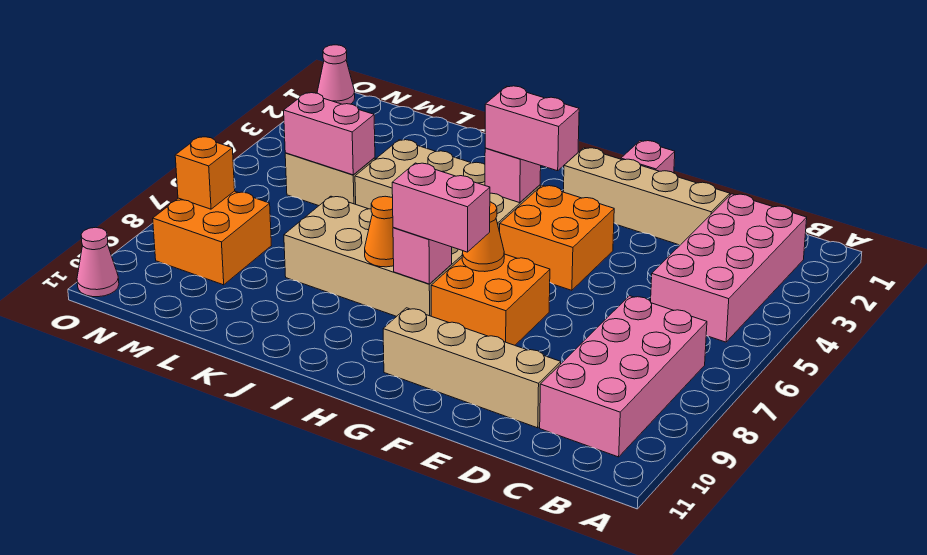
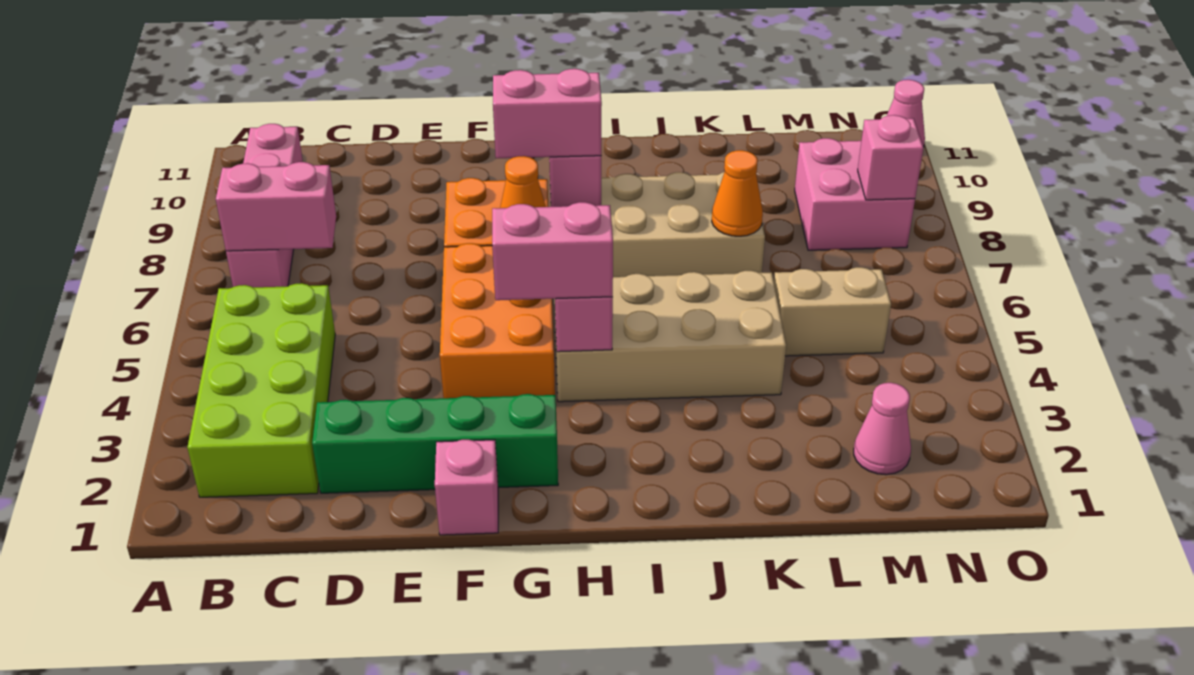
pink brick B2:C5 level 1 -> lime brick B2:C5 level 1
pink brick B7:C10 level 1 -> pink brick B7:B10 level 1
tan brick D2:G2 level 1 -> green brick D2:G2 level 1
tan brick D10:G10 level 1 -> none
orange brick F4:G5 level 1 -> orange brick F4:G6 level 1
orange cone I8 level 2 -> orange cone K7 level 2
pink brick L5:M5 level 2 -> pink brick B7:C7 level 2
orange brick M8:N9 level 1 -> pink brick M8:N9 level 1
orange brick N8 level 2 -> pink brick N8 level 2
pink cone O1 level 1 -> pink cone M2 level 1

